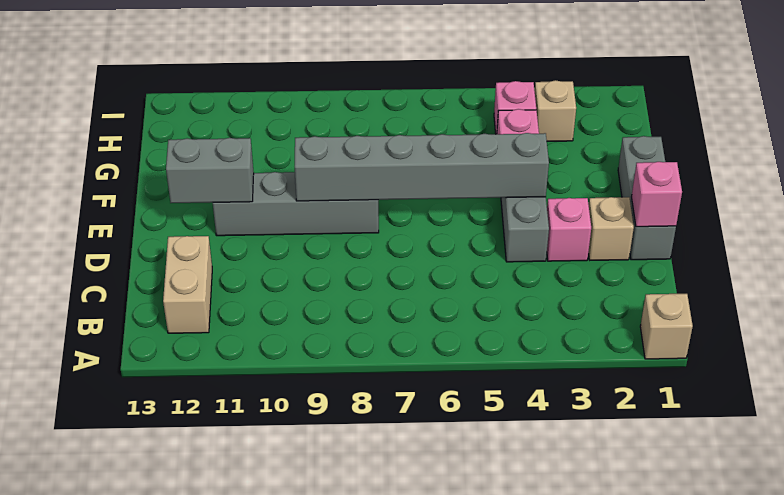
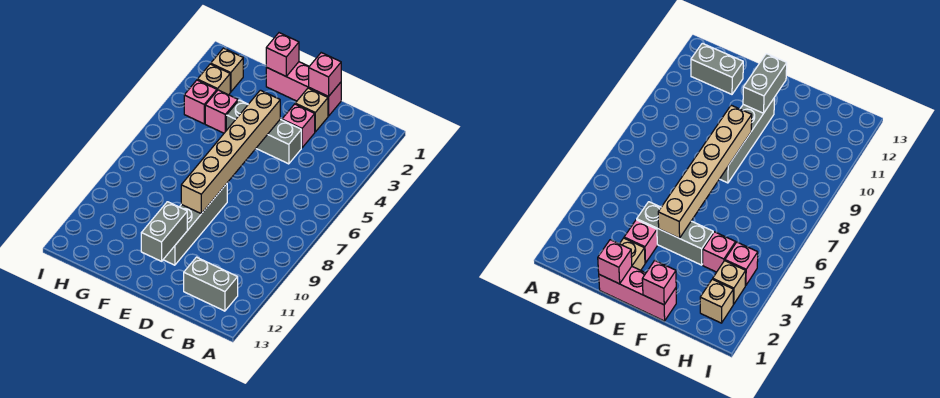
tan brick A1 level 1 -> tan brick H2 level 1
tan brick B12:C12 level 1 -> grey brick B12:C12 level 1
grey brick D1:F1 level 1 -> pink brick D1:F1 level 1
grey brick E4:E9 level 2 -> tan brick E4:E9 level 2
none -> pink brick F1 level 2

